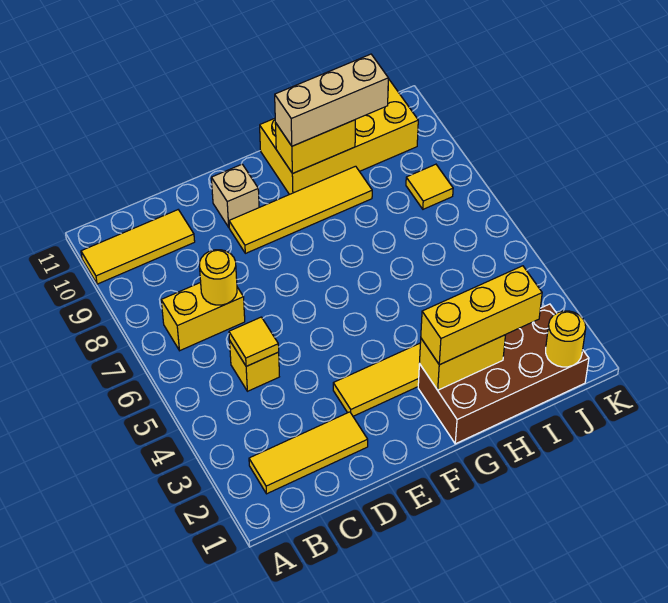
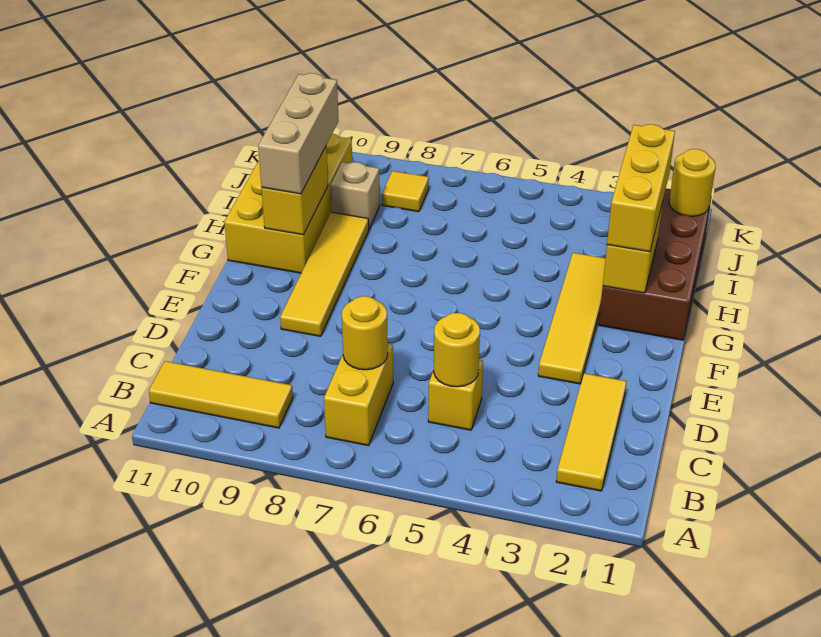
yellow tile A10:C10 level 1 -> yellow tile B9:B11 level 1
yellow tile C5 level 2 -> yellow round brick C5 level 2
tan brick E10 level 1 -> tan brick I9 level 1

